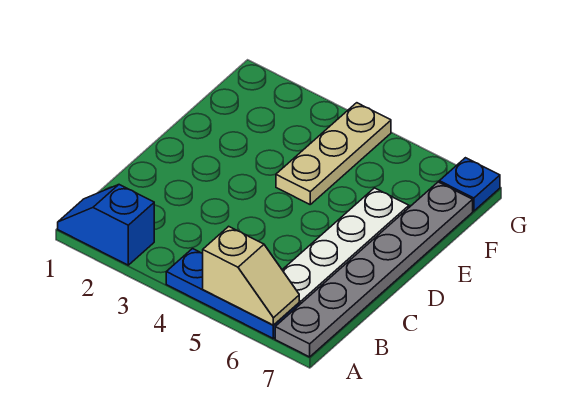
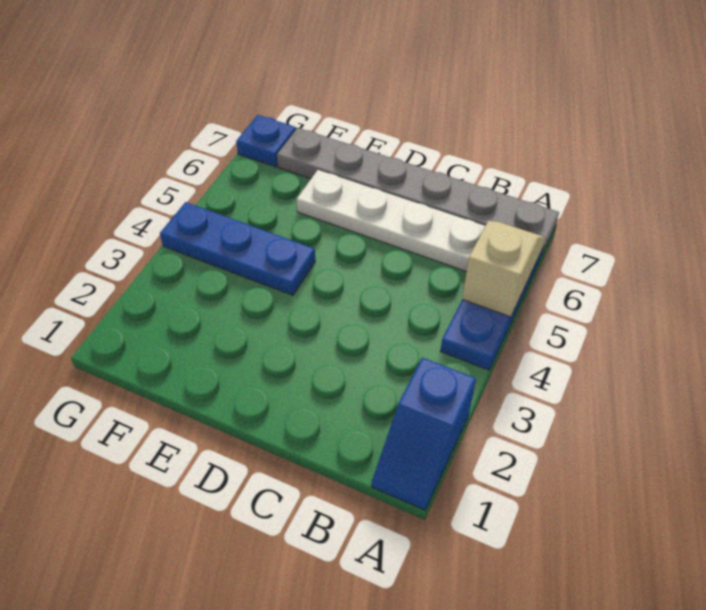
tan plate E4:G4 level 1 -> blue plate E4:G4 level 1

